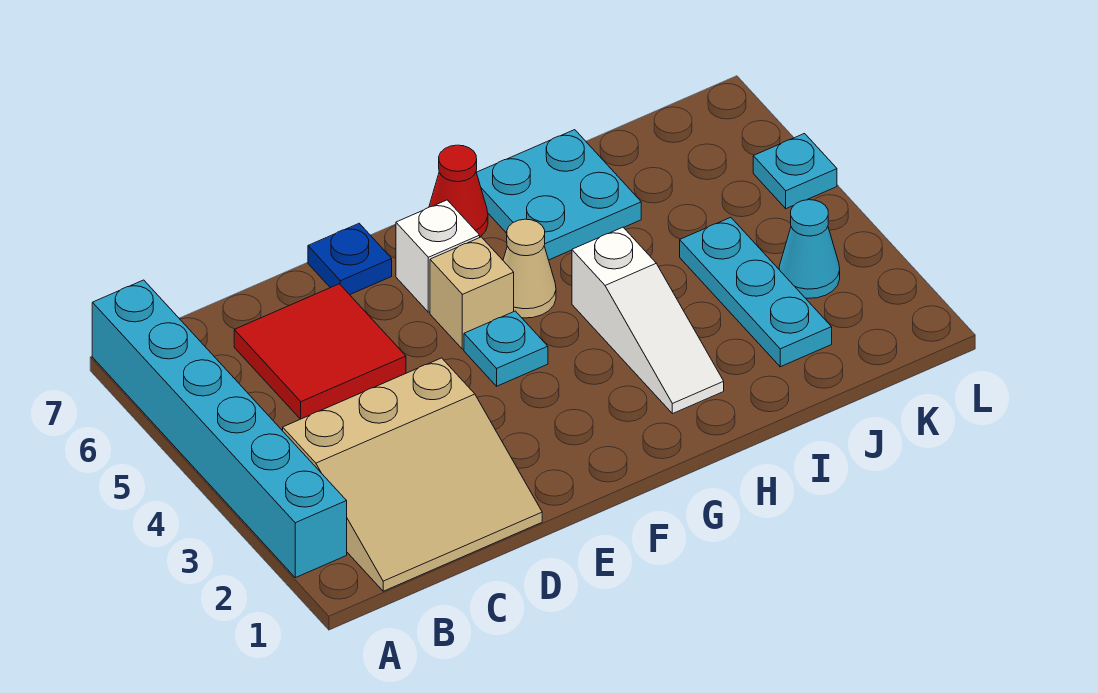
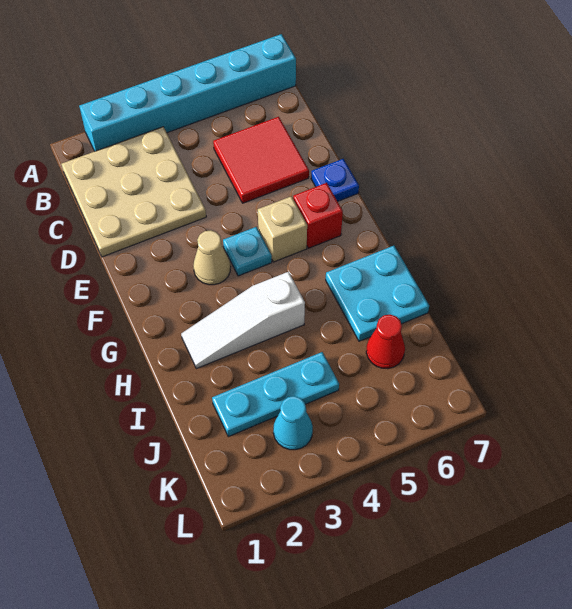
tan slope B1:D3 level 1 top 3 -> tan plate B1:D3 level 1
white brick F6 level 1 -> red brick F6 level 1
tan cone G5 level 1 -> tan cone F3 level 1
red cone G7 level 1 -> red cone J6 level 1
cyan plate L5 level 1 -> none

